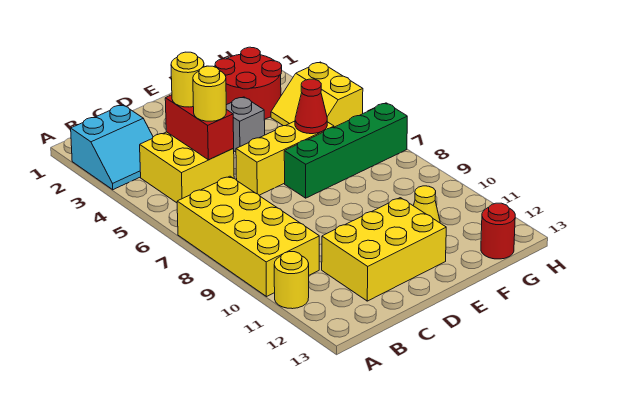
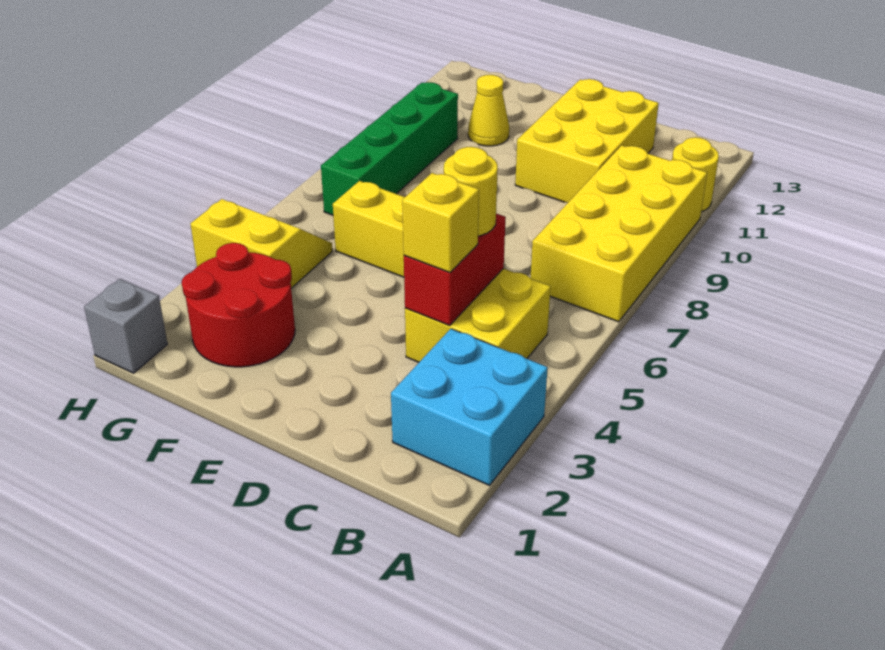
cyan slope A2:B3 level 1 top 2 -> cyan brick A2:B3 level 1
yellow round brick C4 level 3 -> yellow brick C4 level 3
yellow brick C11:E12 level 1 -> yellow brick C10:D12 level 1
grey brick E4 level 1 -> grey brick H1 level 1
green brick E7:H7 level 1 -> green brick G7:G10 level 1
red cone F6 level 2 -> none
yellow slope G4:H5 level 1 top H -> yellow slope G4:H5 level 1 top 4
red round brick G13 level 1 -> none

